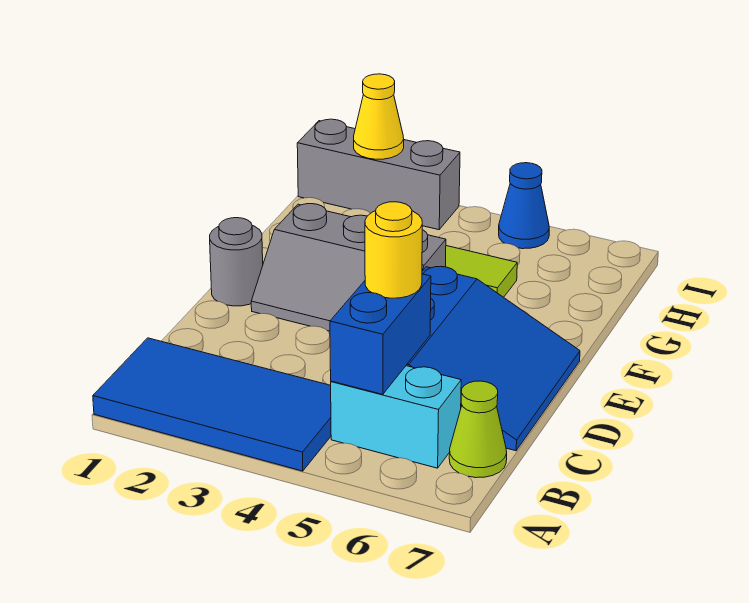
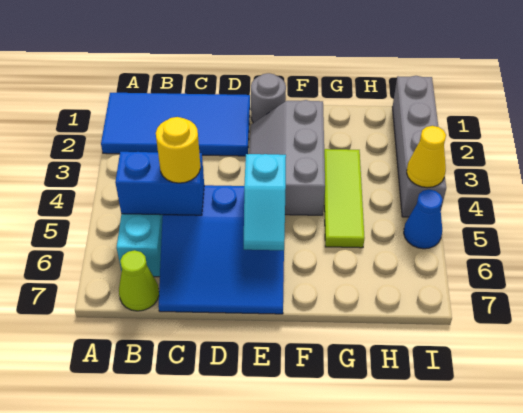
blue tile A1:B4 level 1 -> blue tile A1:D2 level 1
none -> cyan slope E5:E6 level 2 top 5
grey brick I1:I3 level 1 -> grey brick I1:I4 level 1
yellow cone I2 level 2 -> yellow cone I4 level 2

